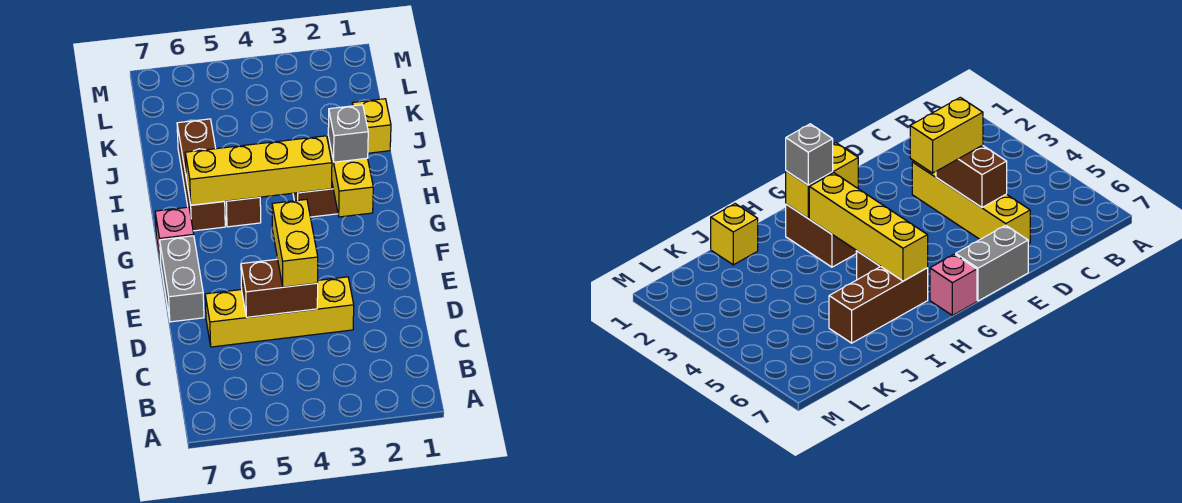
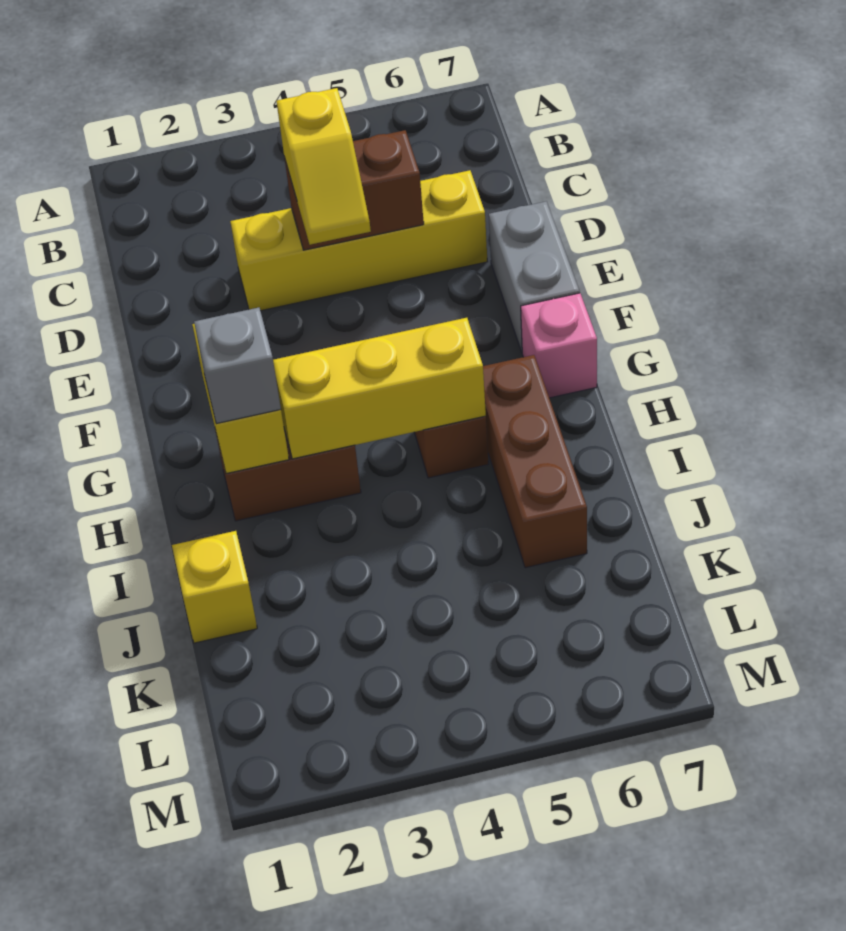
yellow brick D4:E4 level 3 -> yellow slope D4:E4 level 3 top D
yellow brick H3:H6 level 2 -> yellow brick H3:H5 level 2

